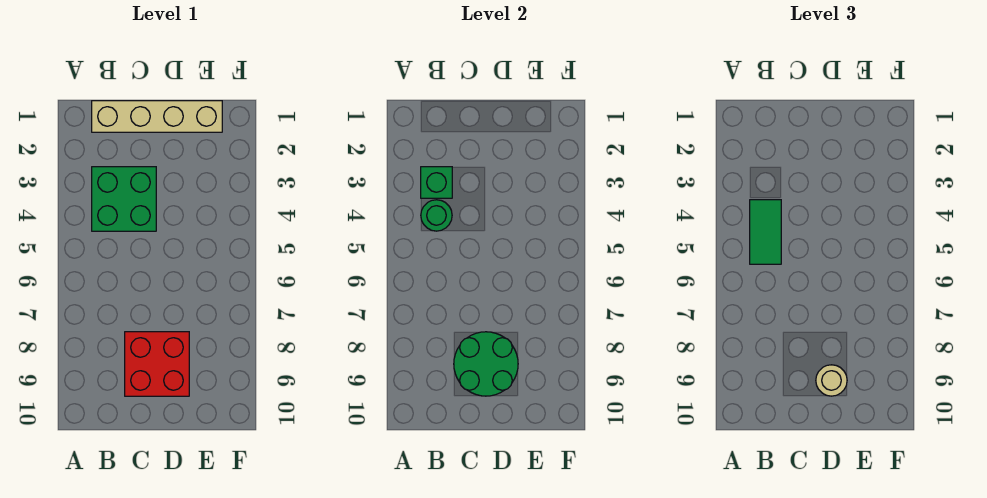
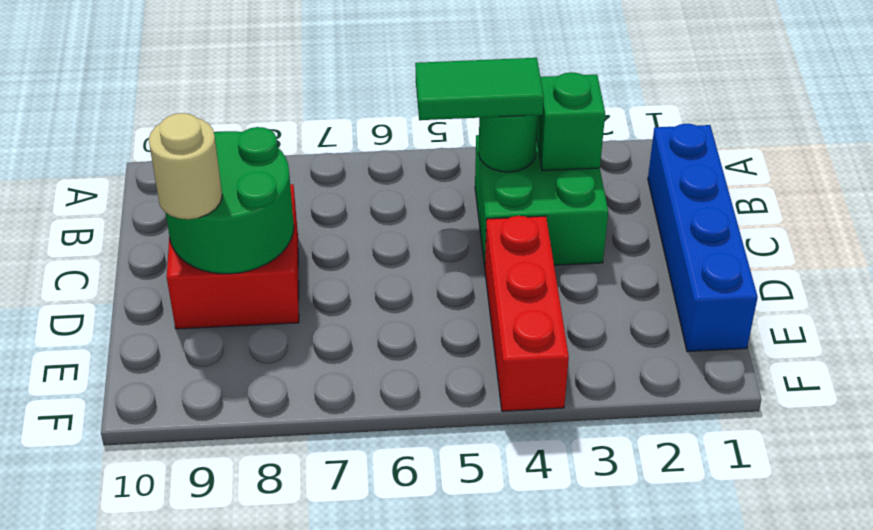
tan brick B1:E1 level 1 -> blue brick B1:E1 level 1
none -> red brick D4:F4 level 1

